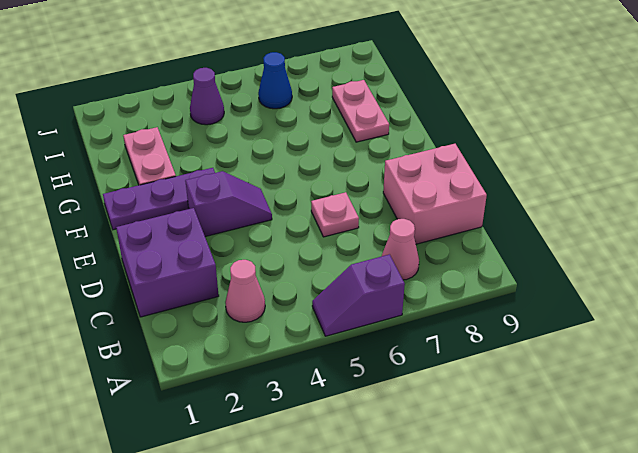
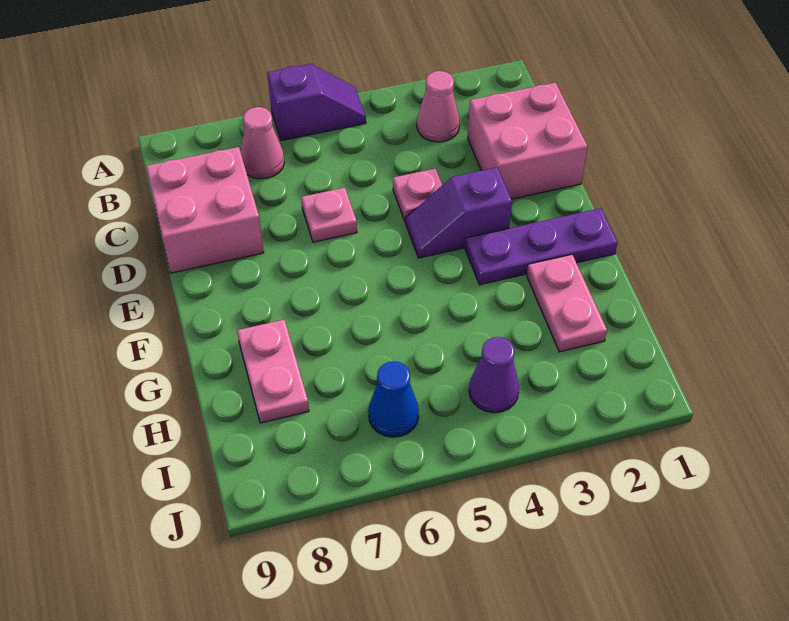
purple brick C1:D2 level 1 -> pink brick C1:D2 level 1
none -> pink plate D4 level 1

